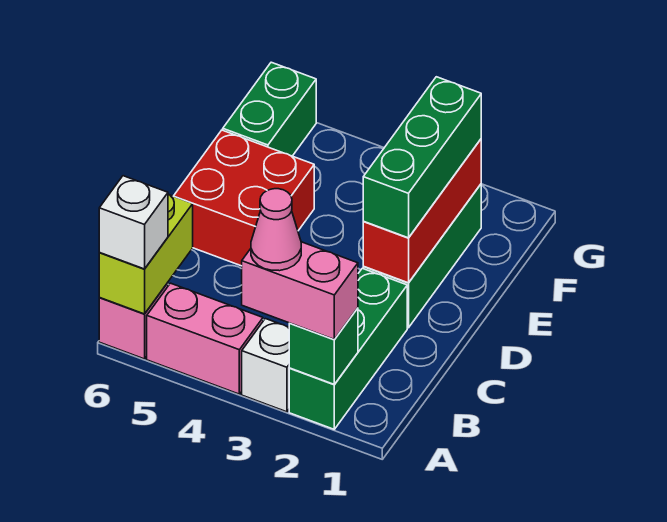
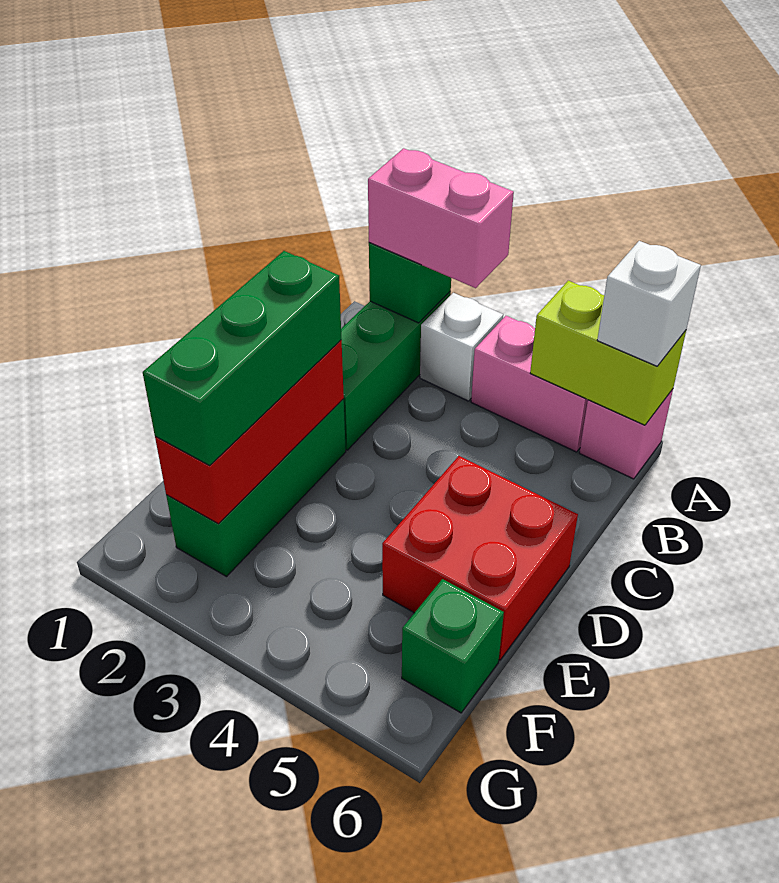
pink cone A3 level 4 -> none
lime brick A6:B6 level 2 -> lime brick A5:A6 level 2
green brick F6:G6 level 1 -> green brick F6 level 1

